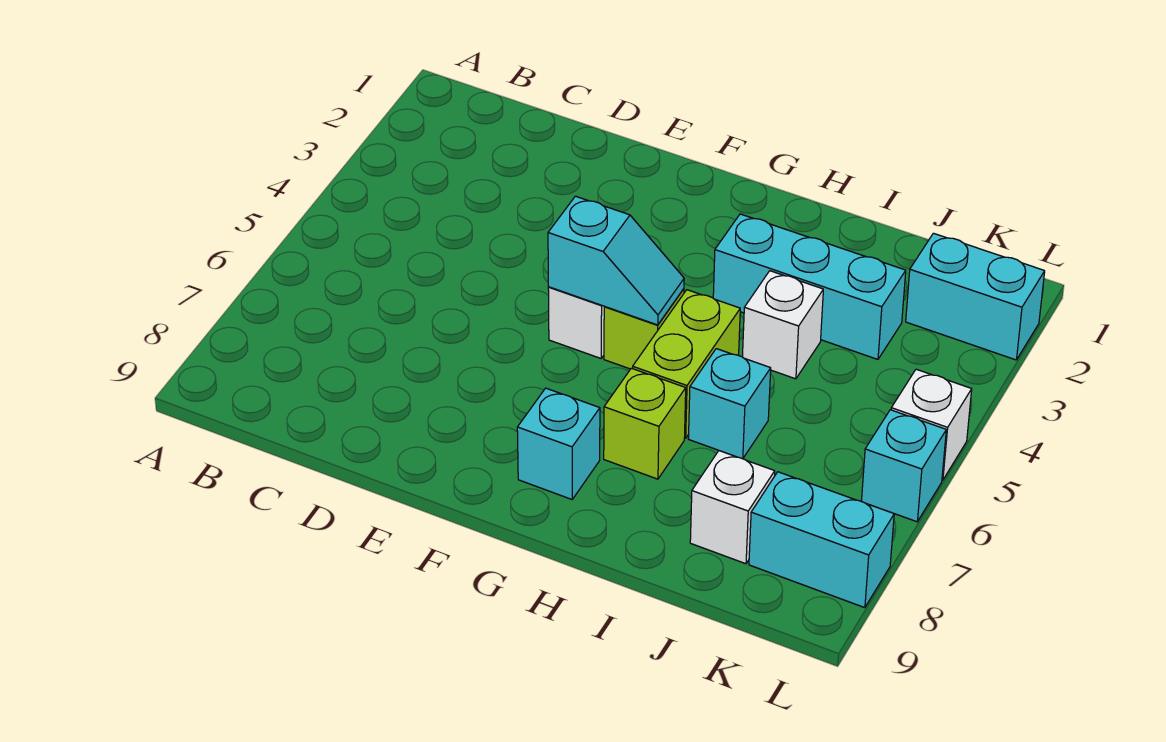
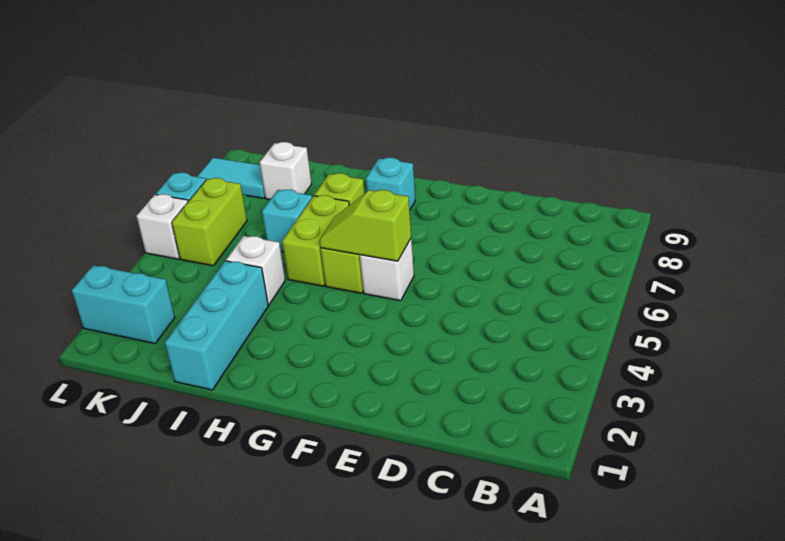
cyan slope F5:G5 level 2 top F -> lime slope F5:G5 level 2 top F
cyan brick H3:J3 level 1 -> cyan brick I1:I3 level 1
none -> lime brick K5:K6 level 1
cyan brick K8:L8 level 1 -> cyan tile K8:L8 level 1

